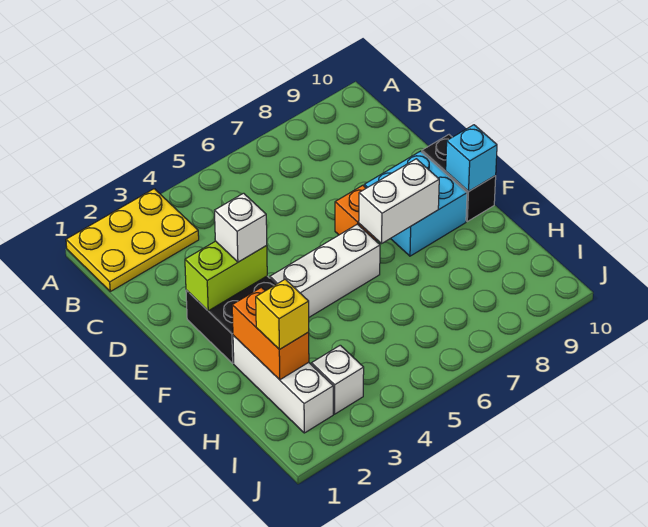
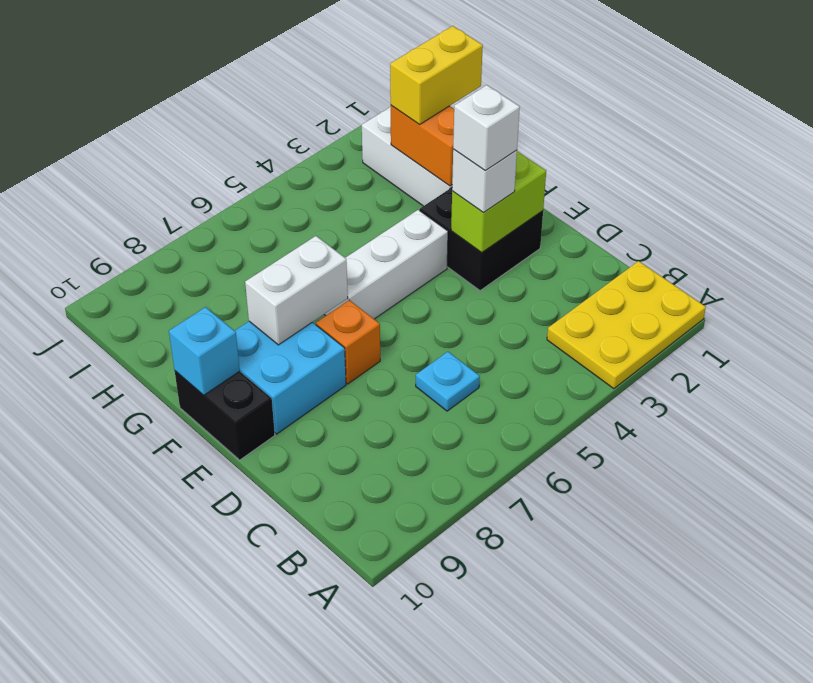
none -> cyan plate C6 level 1
yellow brick H2 level 3 -> yellow brick H1:H2 level 3
white brick I3 level 1 -> white brick E3 level 4

